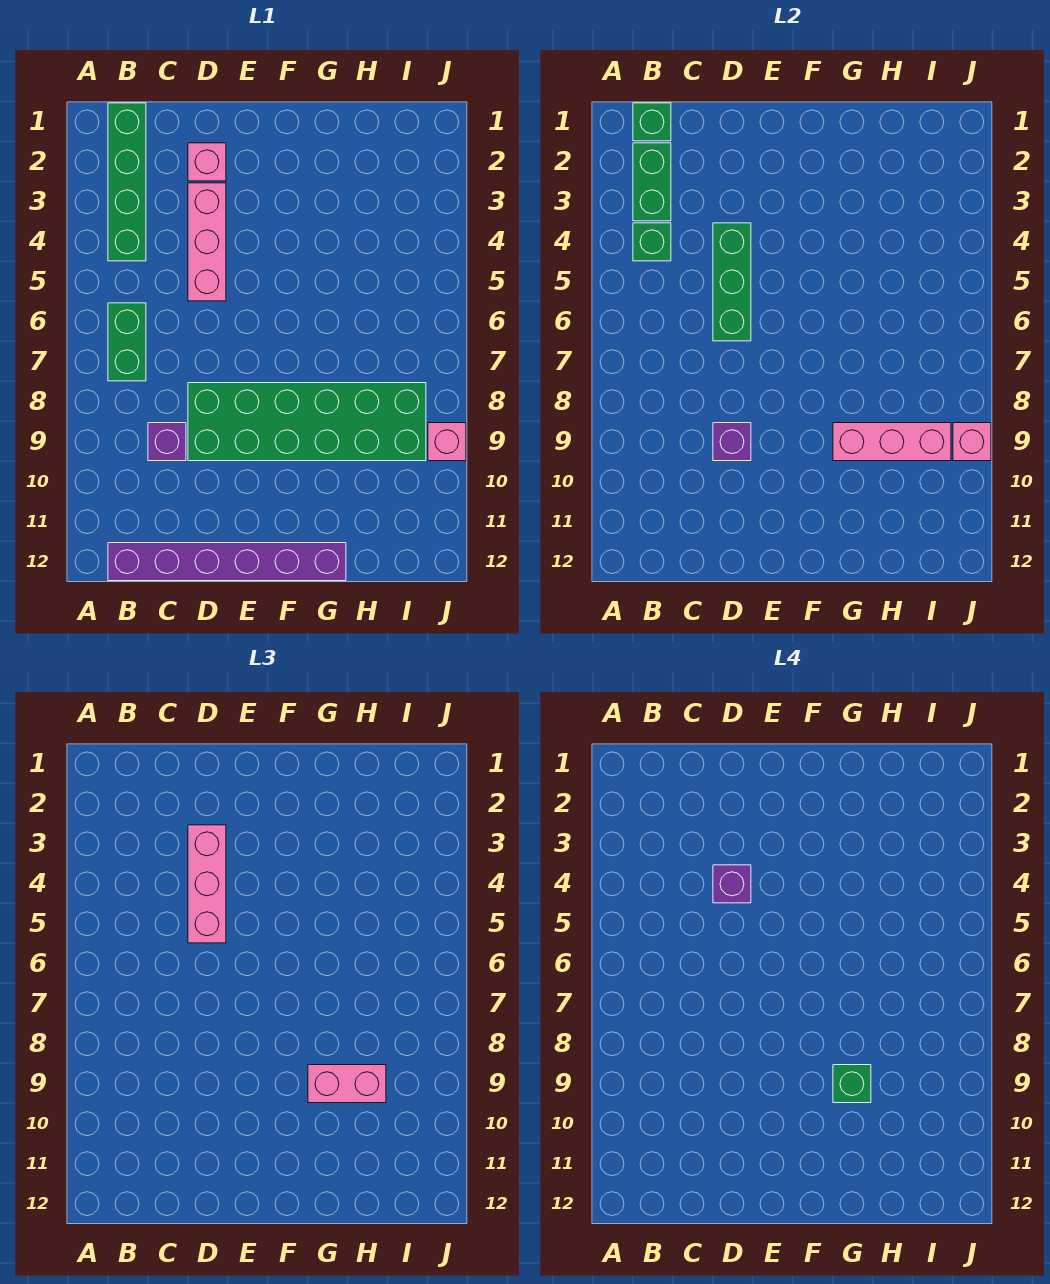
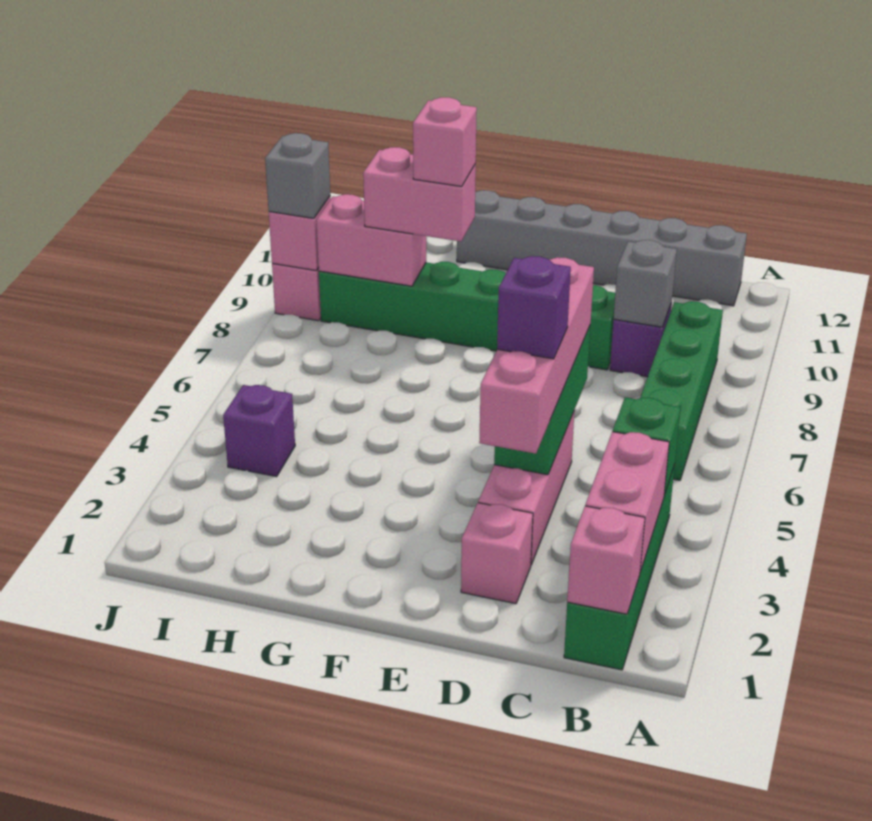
green brick B1 level 2 -> pink brick B1 level 2
green brick B2:B3 level 2 -> pink brick B2:B3 level 2
green brick B6:B7 level 1 -> green brick B6:B9 level 1
purple brick B12:G12 level 1 -> grey brick B12:G12 level 1
none -> grey brick C9 level 2
pink brick D3:D5 level 3 -> pink brick D3:D6 level 3
green brick D8:I9 level 1 -> green brick D9:I9 level 1
purple brick D9 level 2 -> purple brick I4 level 1
pink brick G9:I9 level 2 -> pink brick H9:I9 level 2
green brick G9 level 4 -> pink brick G9 level 4
none -> grey brick J9 level 3

